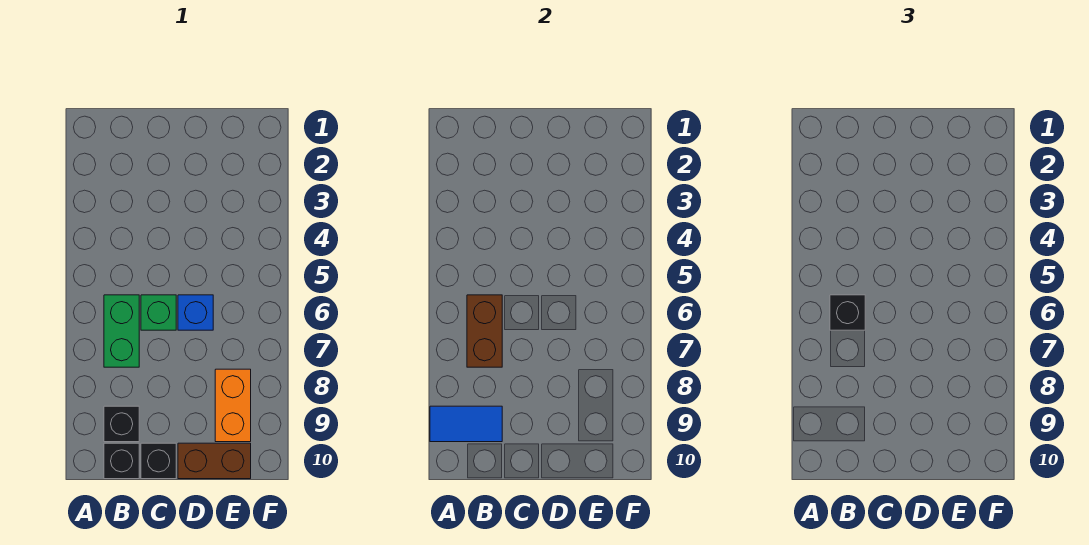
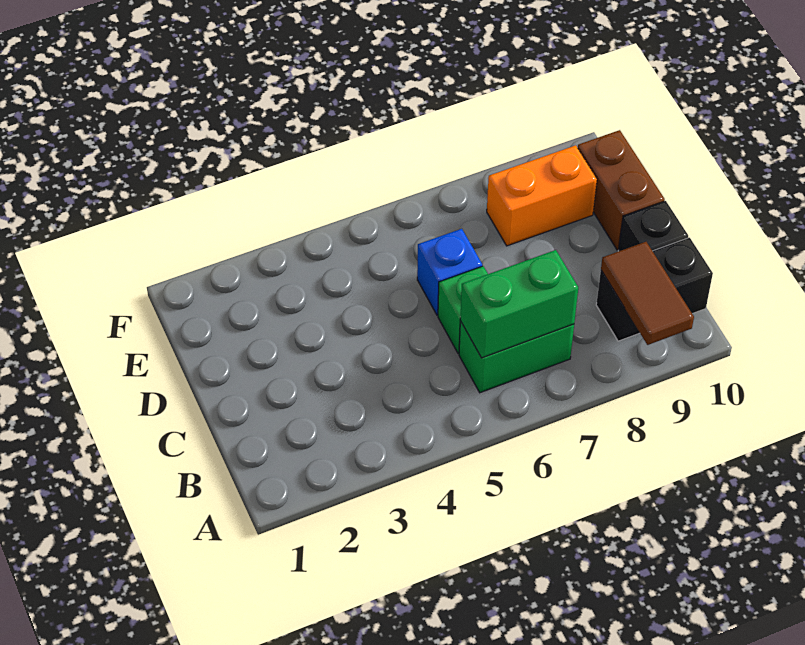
blue tile A9:B9 level 2 -> brown tile A9:B9 level 2
brown brick B6:B7 level 2 -> green brick B6:B7 level 2
black brick B6 level 3 -> none

